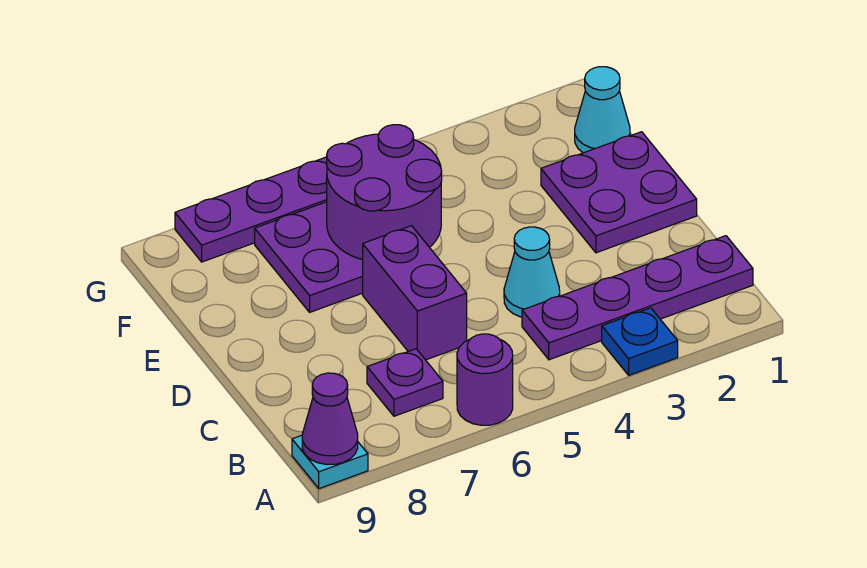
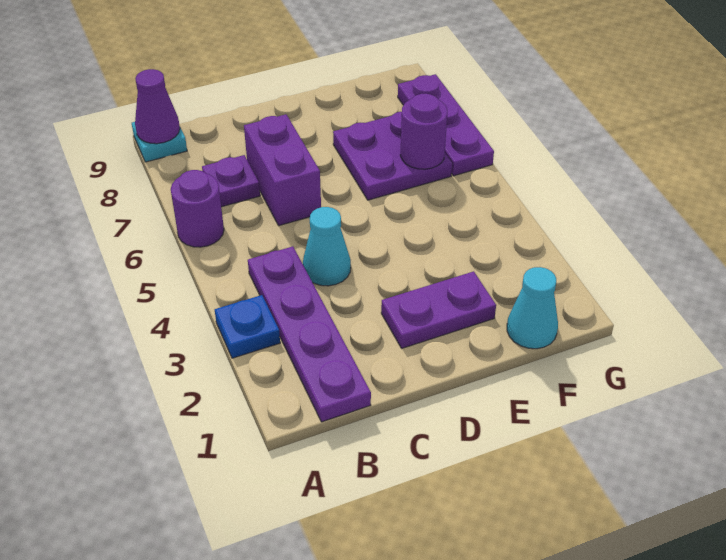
purple brick C6:D6 level 1 -> purple brick C6:C7 level 1
purple plate D1:E2 level 1 -> purple plate D2:E2 level 1
purple round brick E5:F6 level 2 -> purple round brick F6 level 2

